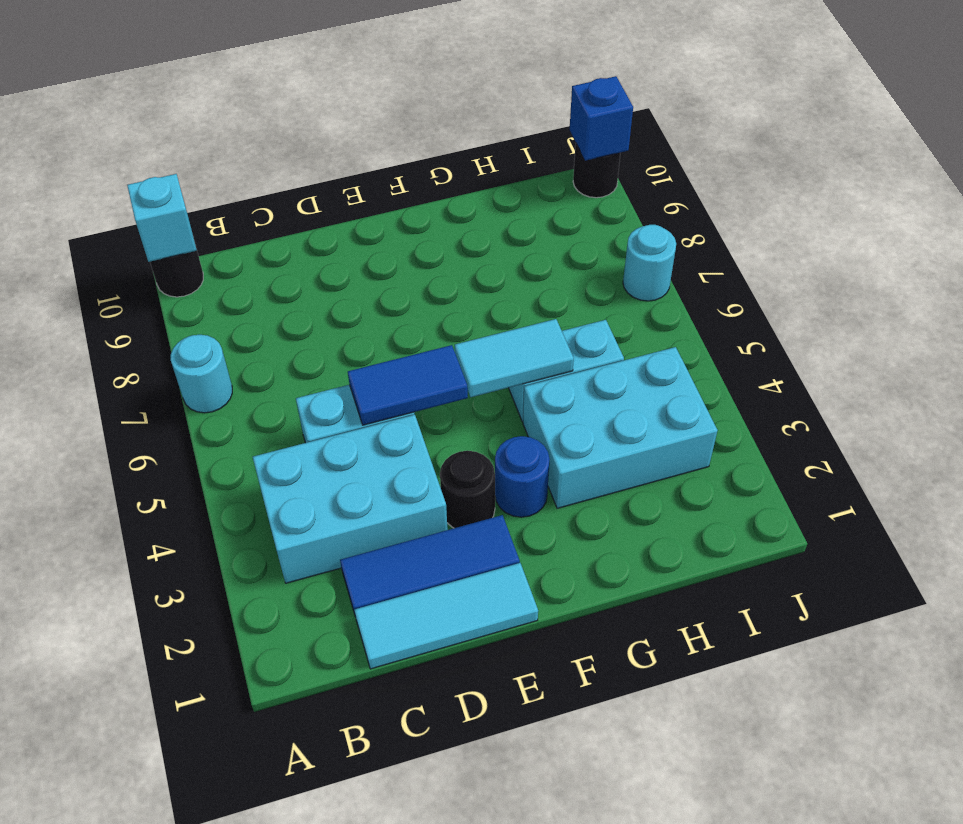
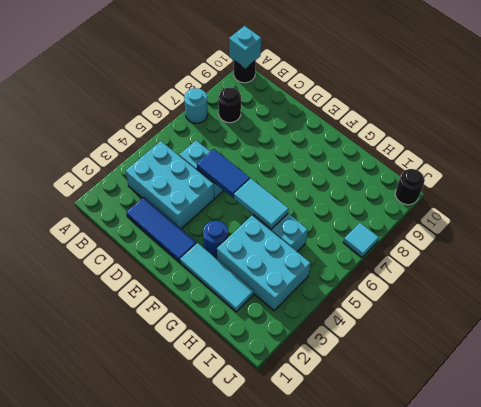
cyan tile C1:E1 level 1 -> cyan tile F2:H2 level 1
black round brick E3 level 1 -> black round brick B8 level 1
cyan round brick J7 level 1 -> cyan tile J7 level 1
blue brick J10 level 2 -> none

